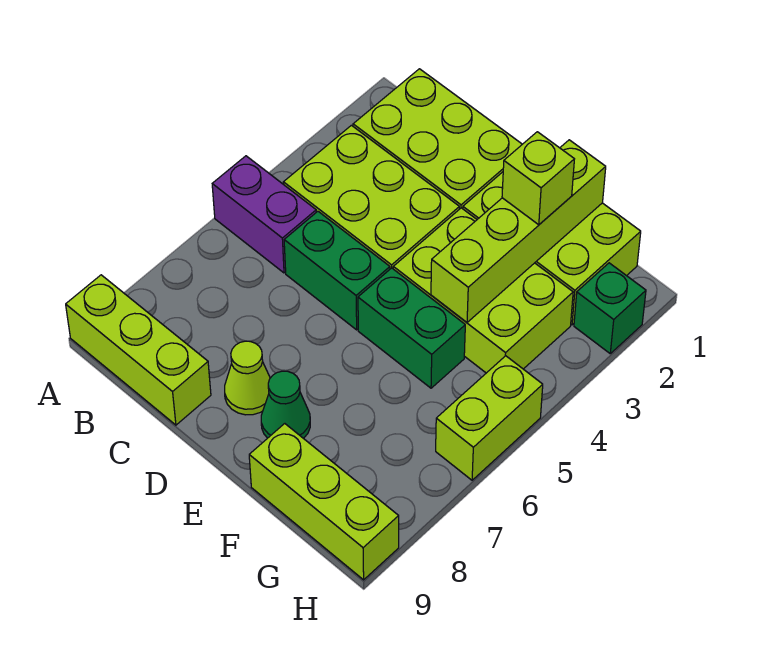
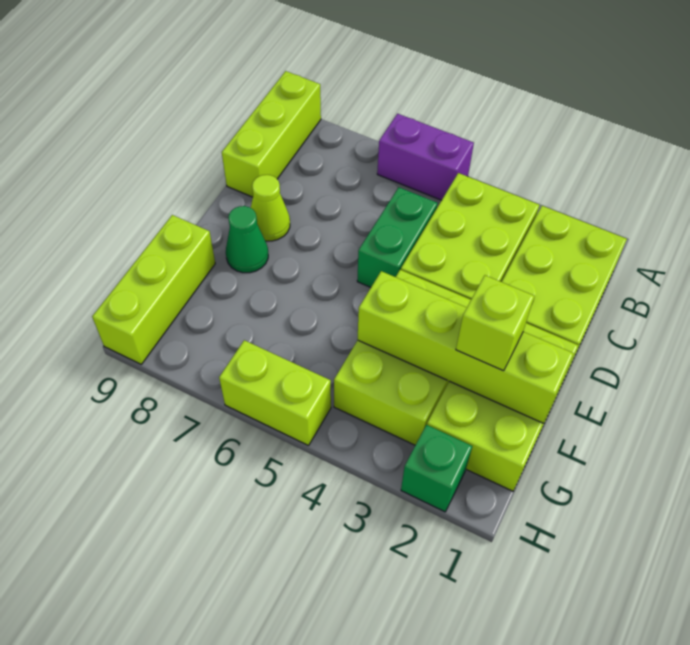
purple brick A5:B5 level 1 -> purple brick A5:A6 level 1
green brick E5:F5 level 1 -> none

